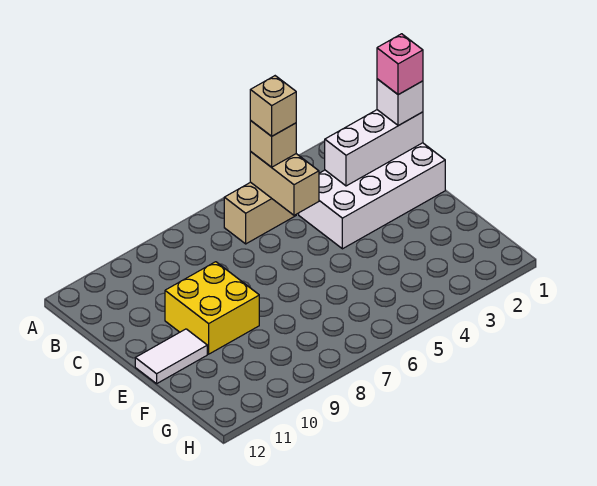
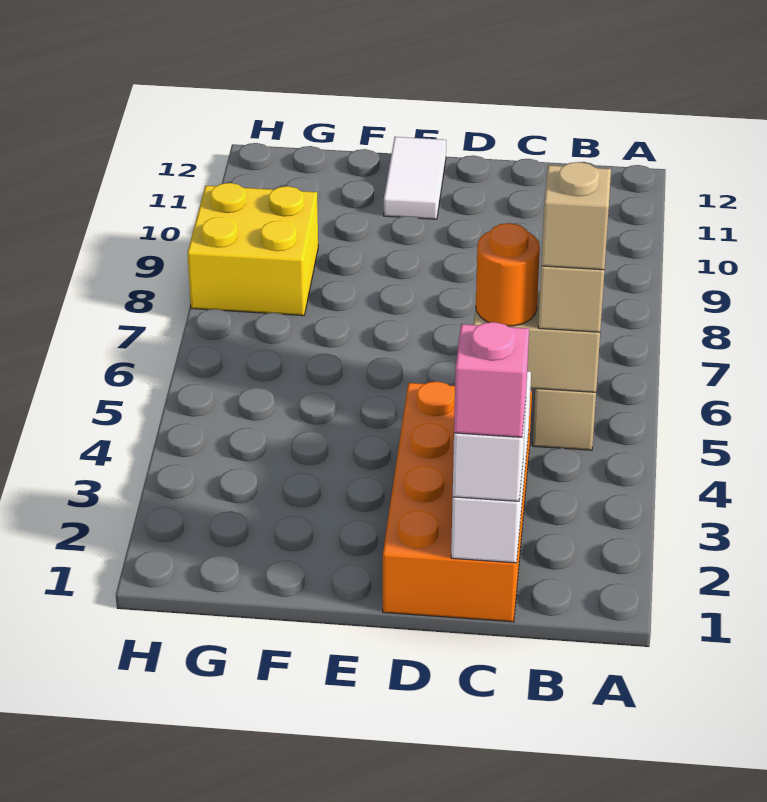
white brick C1:D4 level 1 -> orange brick C1:D4 level 1
none -> orange round brick C5 level 3
yellow brick D9:E10 level 1 -> yellow brick G8:H9 level 1

